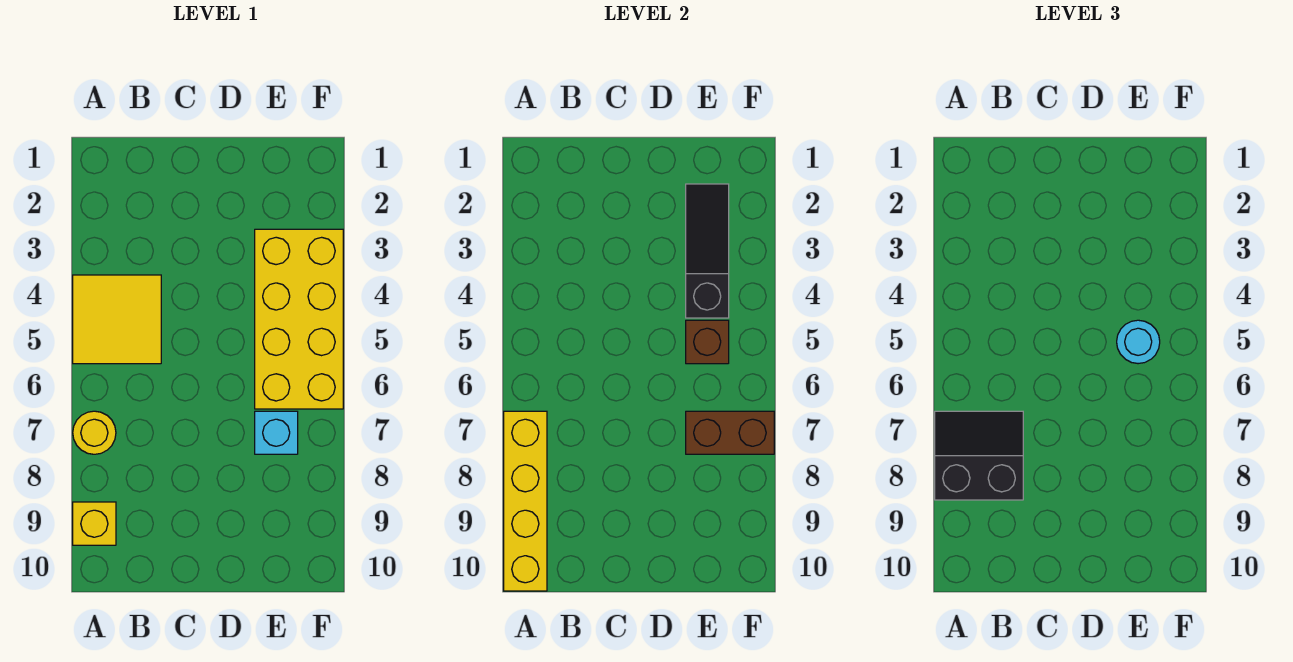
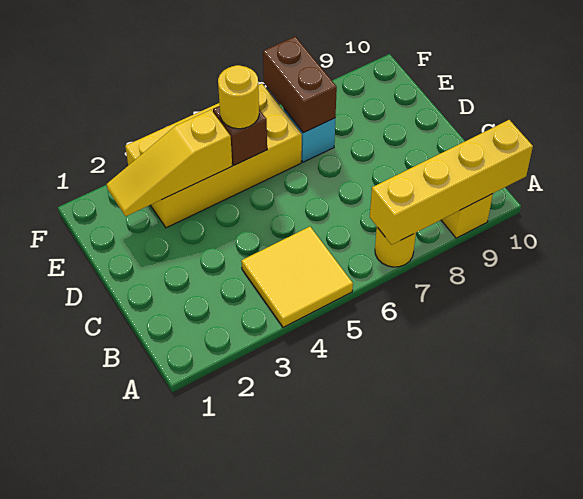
black slope A7:B8 level 3 top 8 -> none
black slope E2:E4 level 2 top 4 -> yellow slope E2:E4 level 2 top 4
cyan round brick E5 level 3 -> yellow round brick E5 level 3

